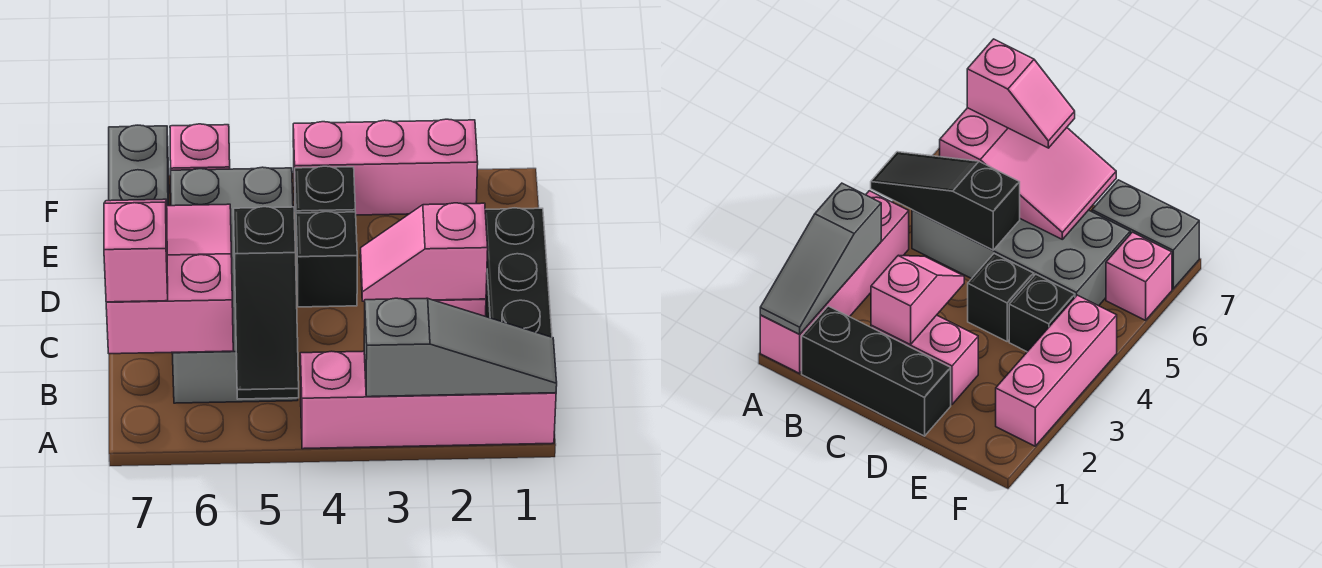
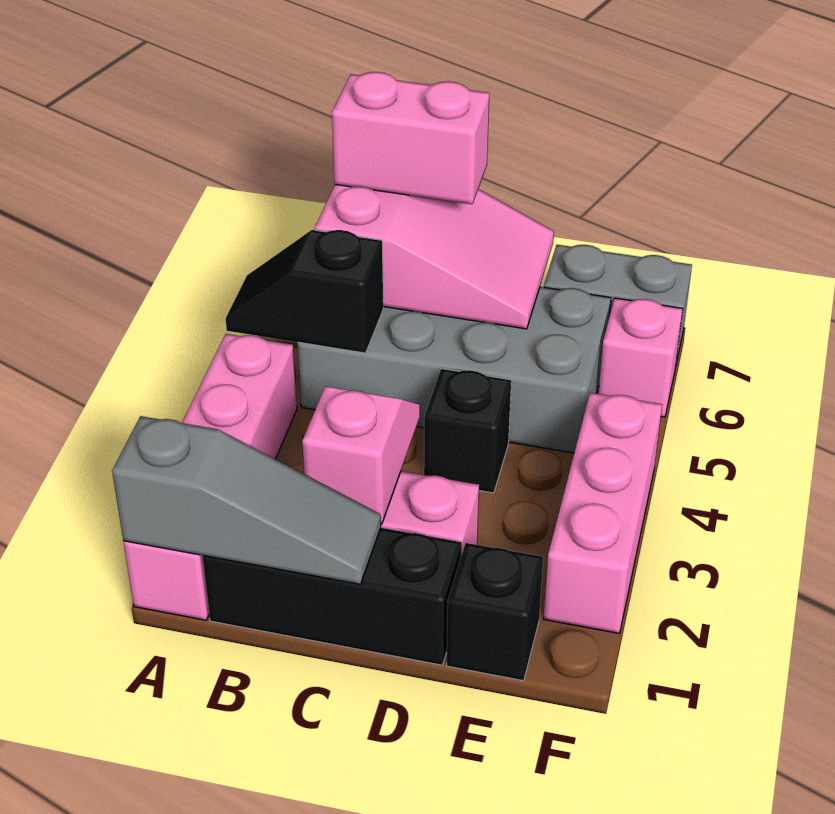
grey slope A1:A3 level 2 top 3 -> grey slope A1:C1 level 2 top A
black slope A5:C5 level 2 top C -> black slope A5:B5 level 2 top B
pink slope B7:C7 level 3 top B -> pink brick B7:C7 level 3
black brick E4 level 1 -> black brick E1 level 1

